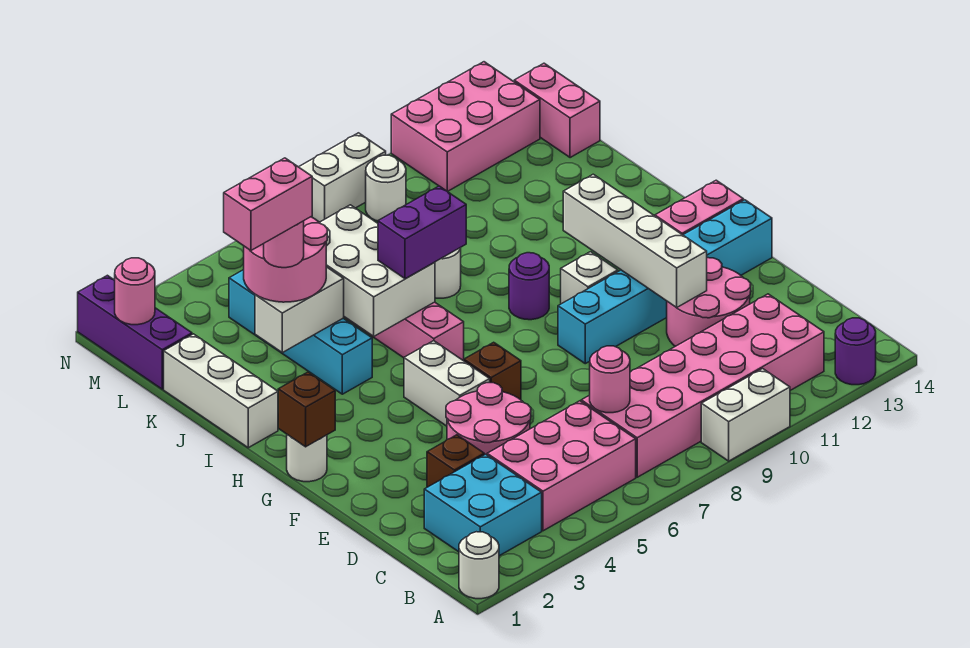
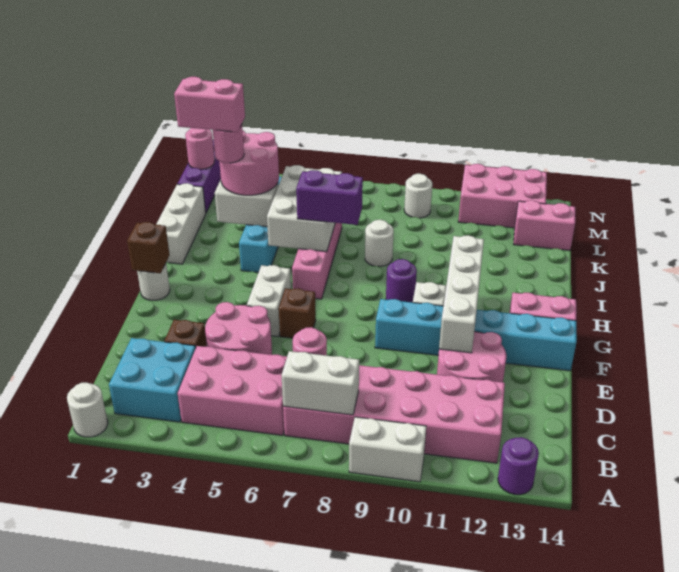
pink brick L14:M14 level 1 -> pink brick L13:L14 level 1
white brick N8:N9 level 1 -> white brick B7:B8 level 2

